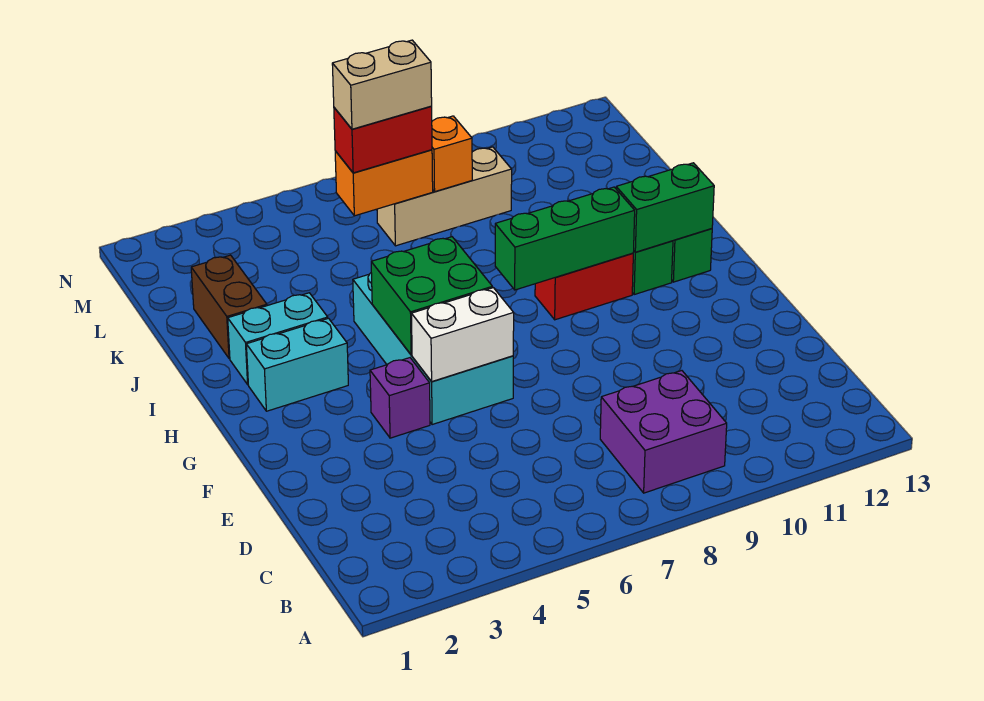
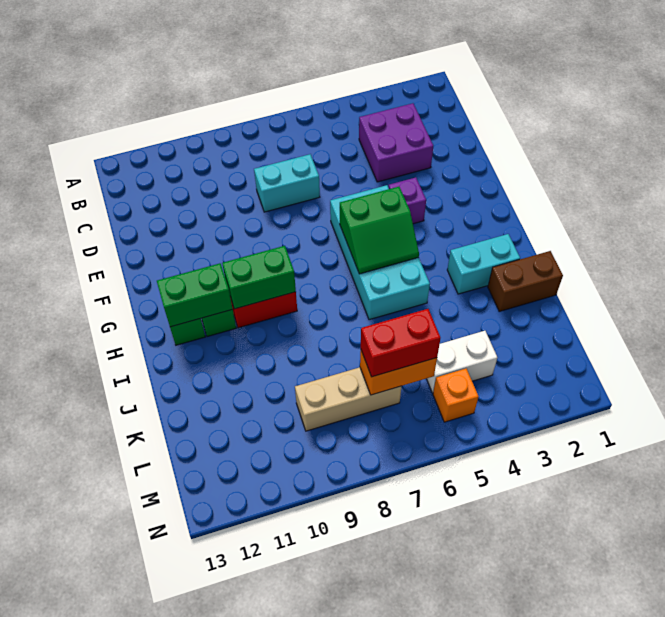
purple brick B8:C9 level 1 -> purple brick C3:D4 level 1
white brick F5:F6 level 2 -> white brick L4:L5 level 1
green brick G5:H6 level 2 -> green slope G5:H6 level 2 top G
cyan brick H2:H3 level 1 -> cyan brick D7:D8 level 1
green brick H8:H10 level 2 -> green brick H9:H10 level 2
brown brick J2:K2 level 1 -> brown brick J1:J2 level 1
tan brick L6:L7 level 4 -> none
orange brick L8 level 2 -> orange brick M5 level 1

